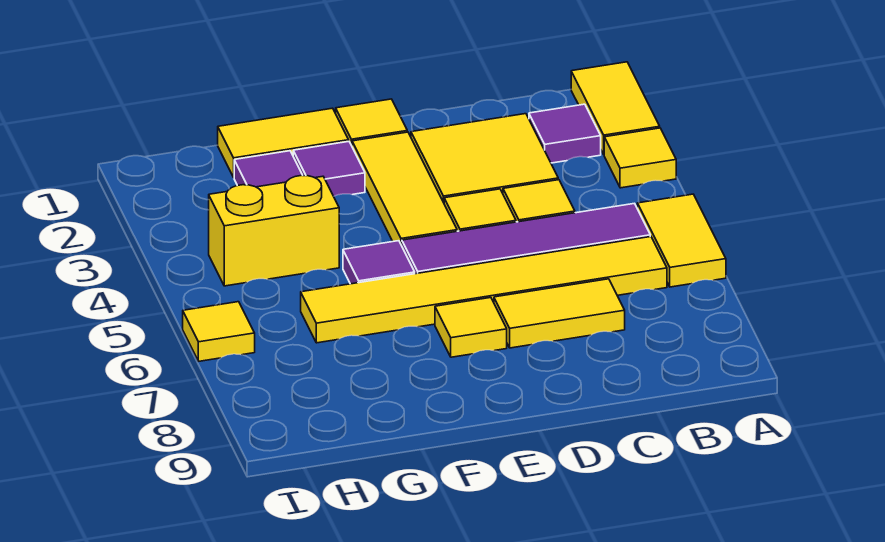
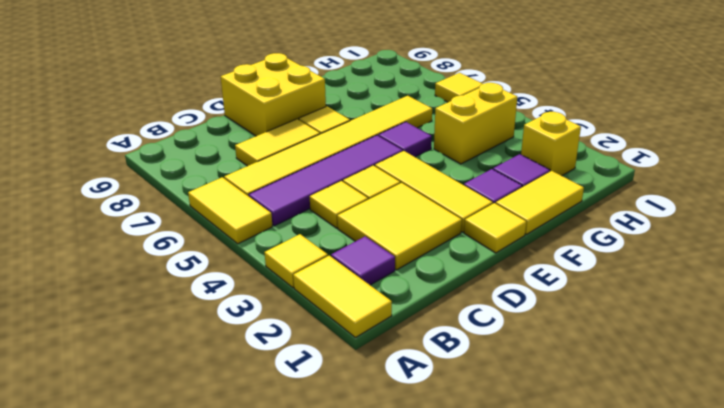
none -> yellow brick D8:E9 level 1
none -> yellow brick H2 level 1

